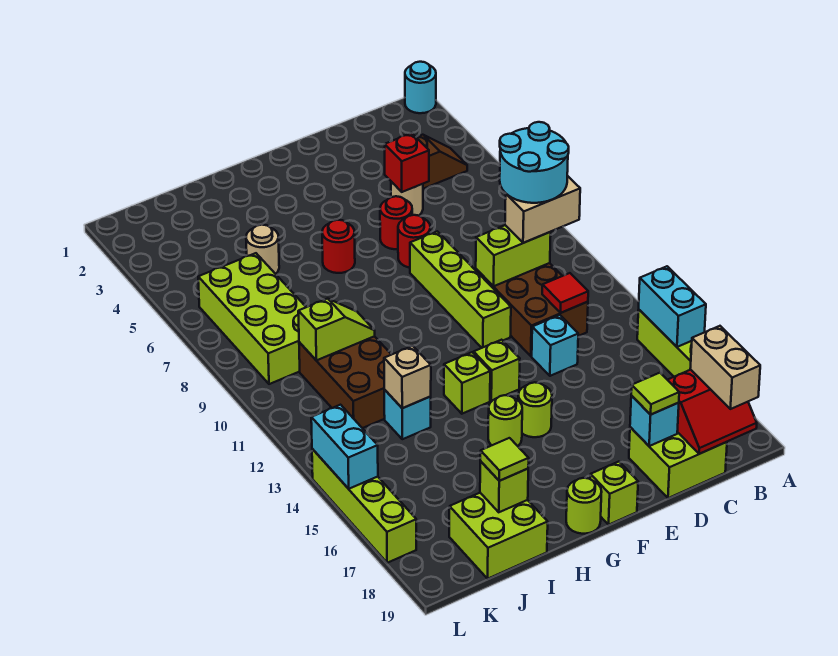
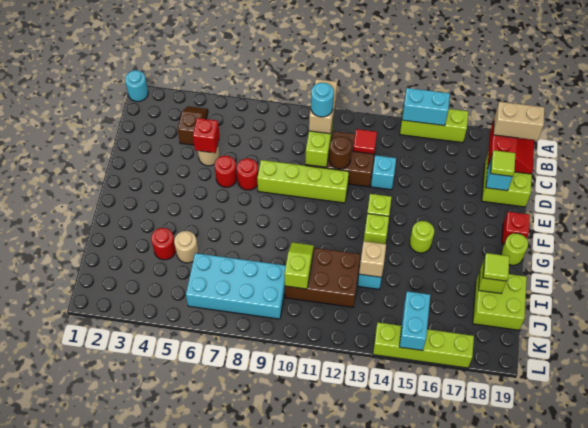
cyan round brick B9:C10 level 4 -> cyan round brick C10 level 4
none -> brown round brick D11 level 2
lime round brick F15 level 1 -> none
lime brick F19 level 1 -> red brick F19 level 1
red round brick G6 level 1 -> red round brick I4 level 1
lime brick J6:K9 level 1 -> cyan brick J6:K9 level 1
cyan brick L14:L15 level 2 -> cyan brick K15:L15 level 2

